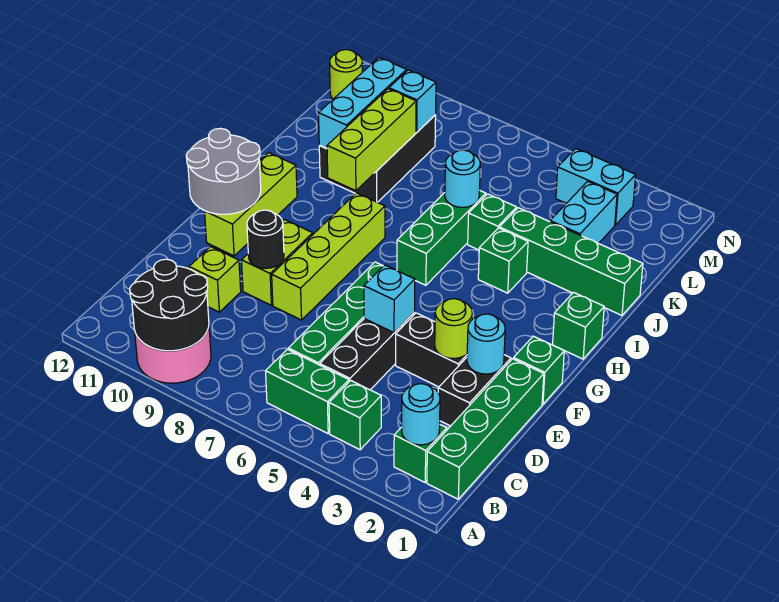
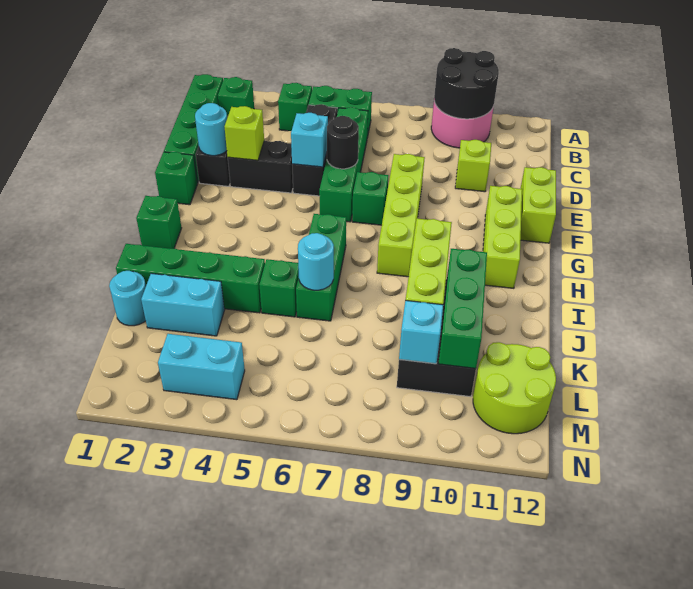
cyan round brick B2 level 2 -> cyan round brick K1 level 1
lime round brick E3 level 2 -> lime brick E3 level 2
lime brick E9:F9 level 1 -> lime brick E12:F12 level 1
black round brick E9 level 2 -> black round brick E6 level 2
grey round brick F11:G12 level 2 -> none
green brick I4 level 1 -> green brick F7 level 1
cyan brick J10:L10 level 2 -> green brick J10:L10 level 2
cyan brick K3:L3 level 1 -> cyan brick K2:K3 level 1
lime round brick M12 level 1 -> lime round brick L11:M12 level 1

